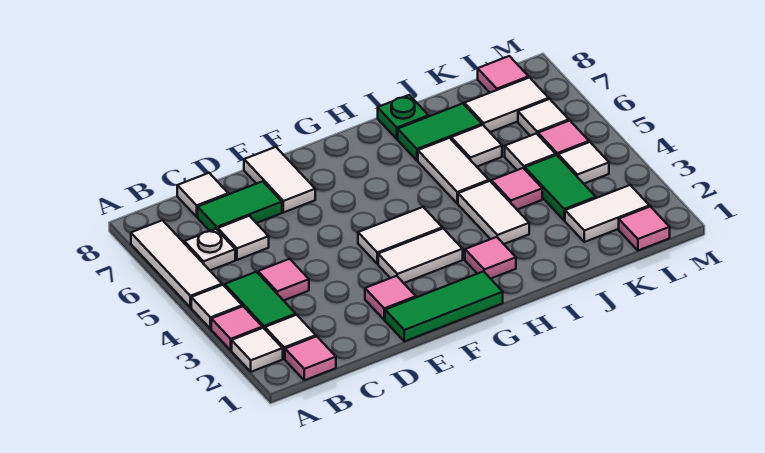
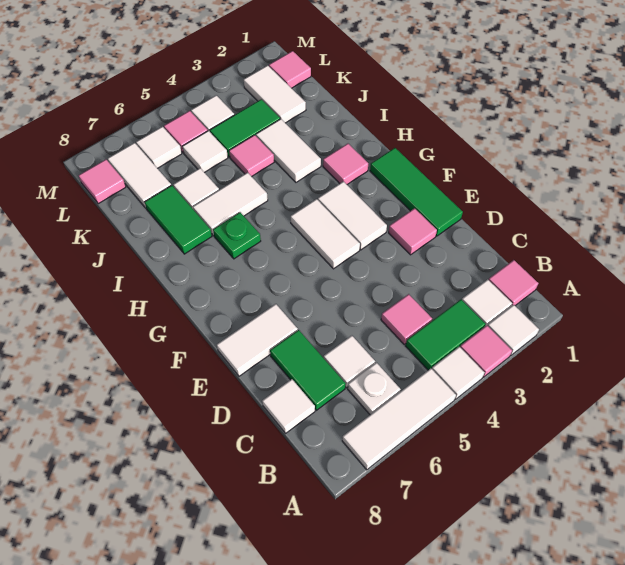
white tile I3:I4 level 1 -> white tile I3:J3 level 1
green plate I8 level 1 -> green plate H6 level 1

